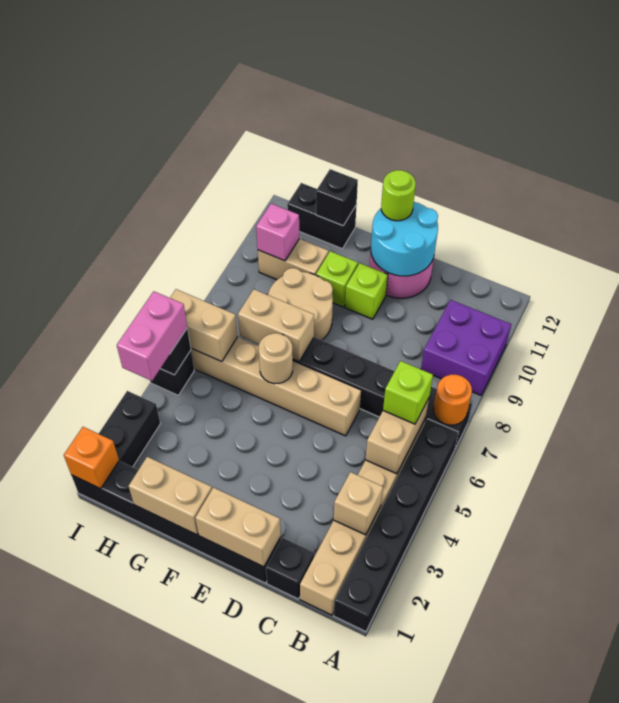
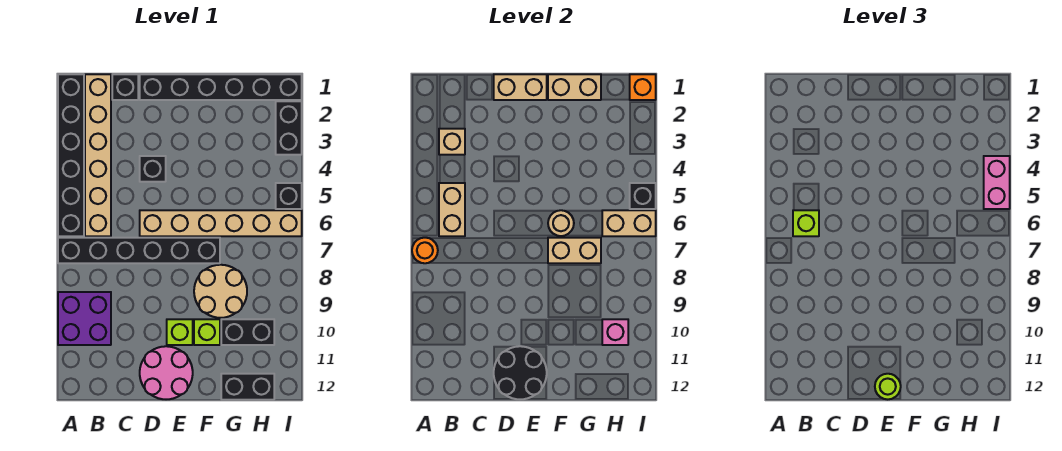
cyan round brick D11:E12 level 2 -> black round brick D11:E12 level 2
tan brick G10:H10 level 1 -> black brick G10:H10 level 1
black brick G12 level 2 -> black brick D4 level 1

